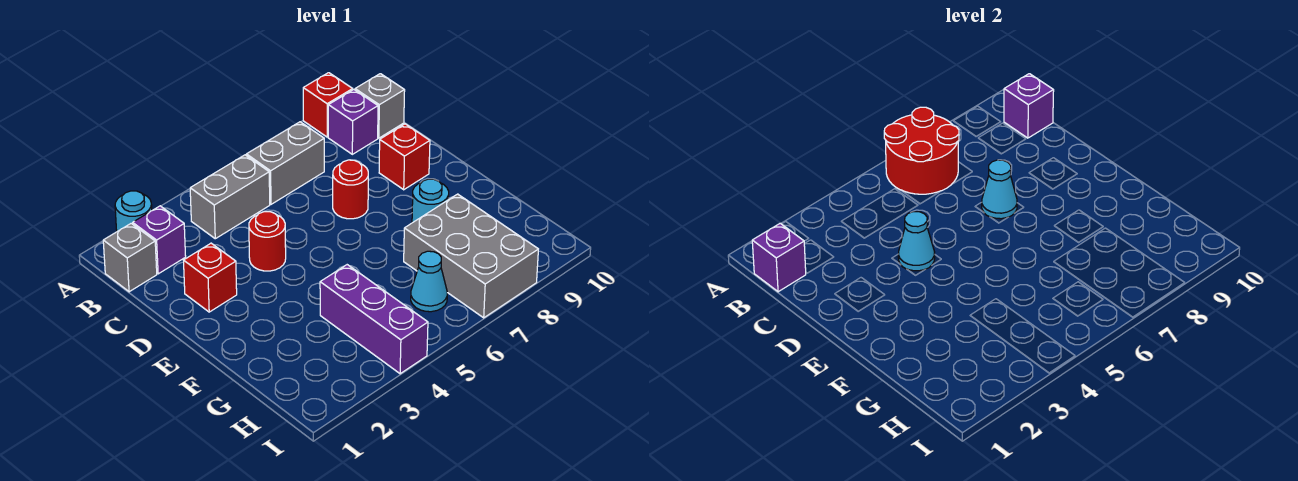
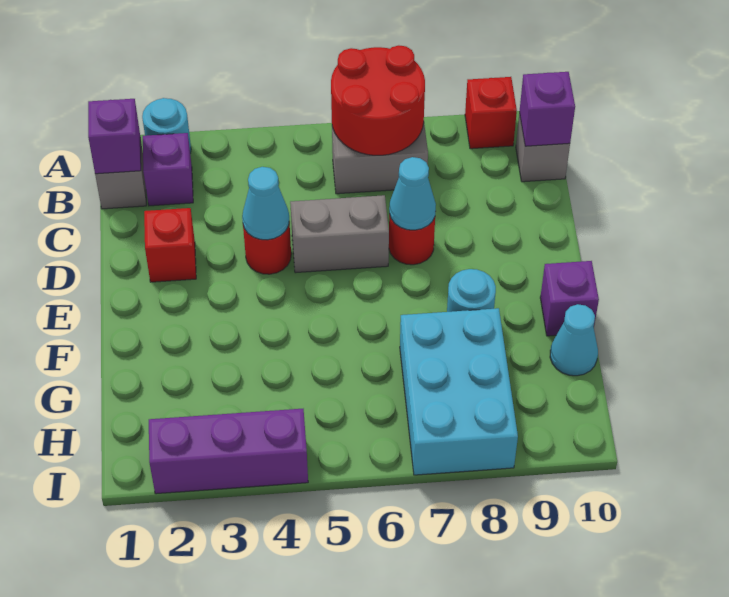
grey brick B4:B5 level 1 -> grey brick D5:D6 level 1
purple brick B9 level 1 -> purple brick F10 level 1
red brick D9 level 1 -> none
purple brick G4:I4 level 1 -> purple brick I2:I4 level 1
grey brick G7:I8 level 1 -> cyan brick G7:I8 level 1
cyan cone H6 level 1 -> cyan cone G10 level 1

